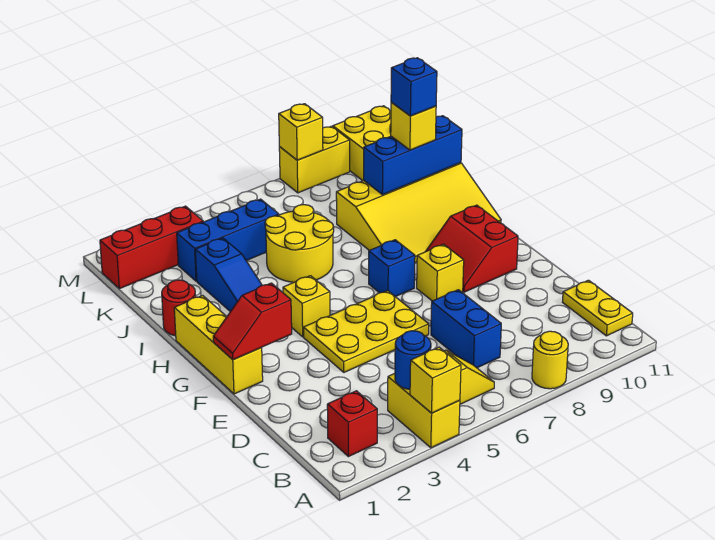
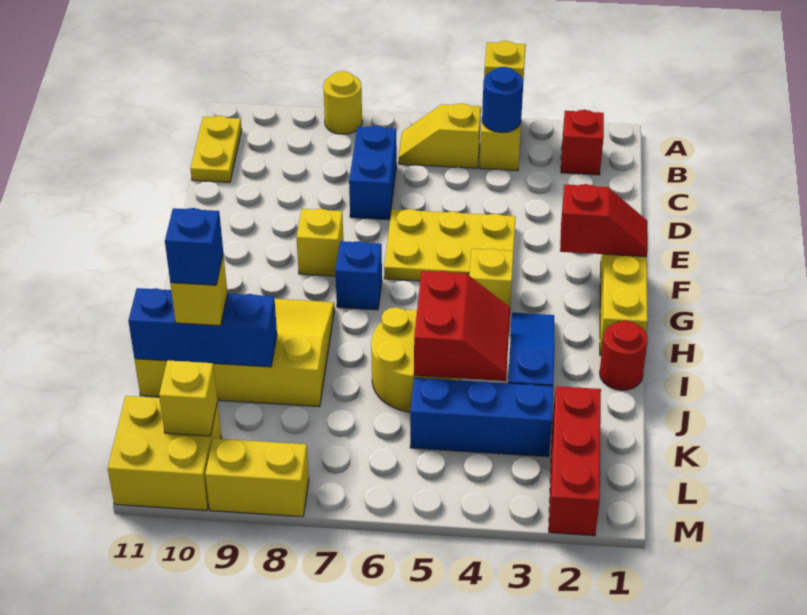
red slope F9:G10 level 1 top 10 -> red slope I4:J5 level 2 top 5
red brick L1:L3 level 1 -> red brick K2:M2 level 1
yellow brick M8 level 2 -> yellow brick L10 level 2

